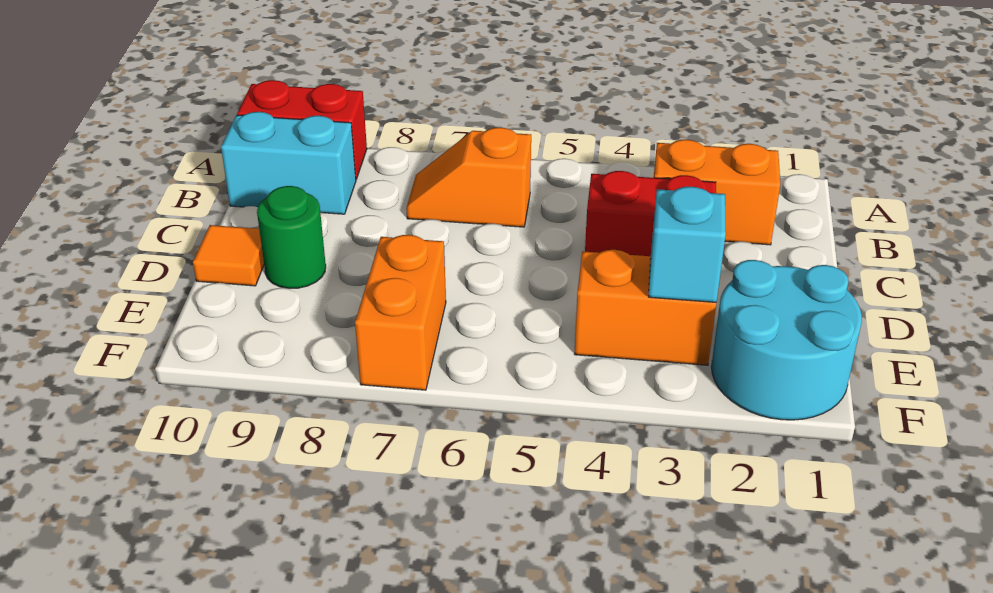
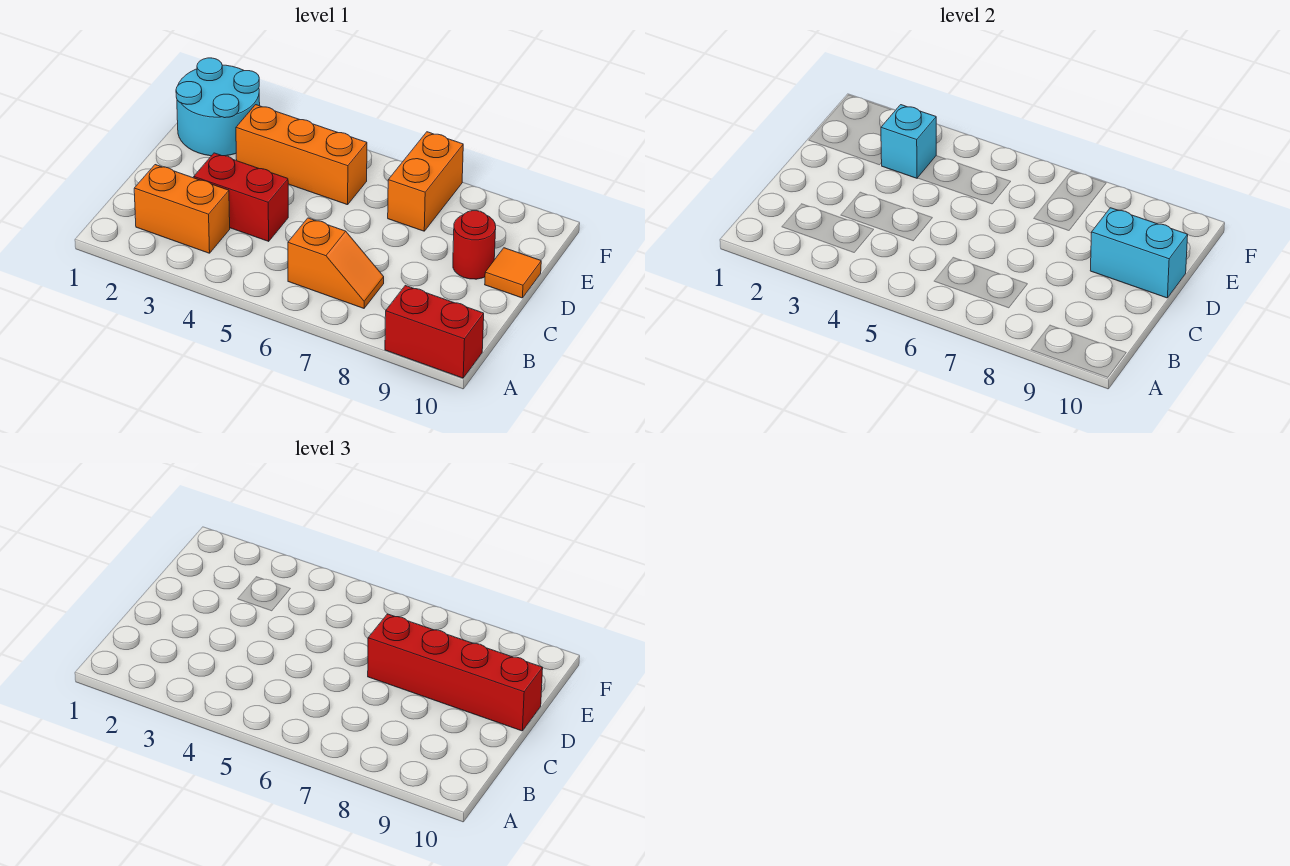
cyan brick B9:B10 level 1 -> cyan brick D9:D10 level 2
none -> red brick D7:D10 level 3
green round brick D9 level 1 -> red round brick D9 level 1
orange brick E3:E4 level 1 -> orange brick E3:E5 level 1

